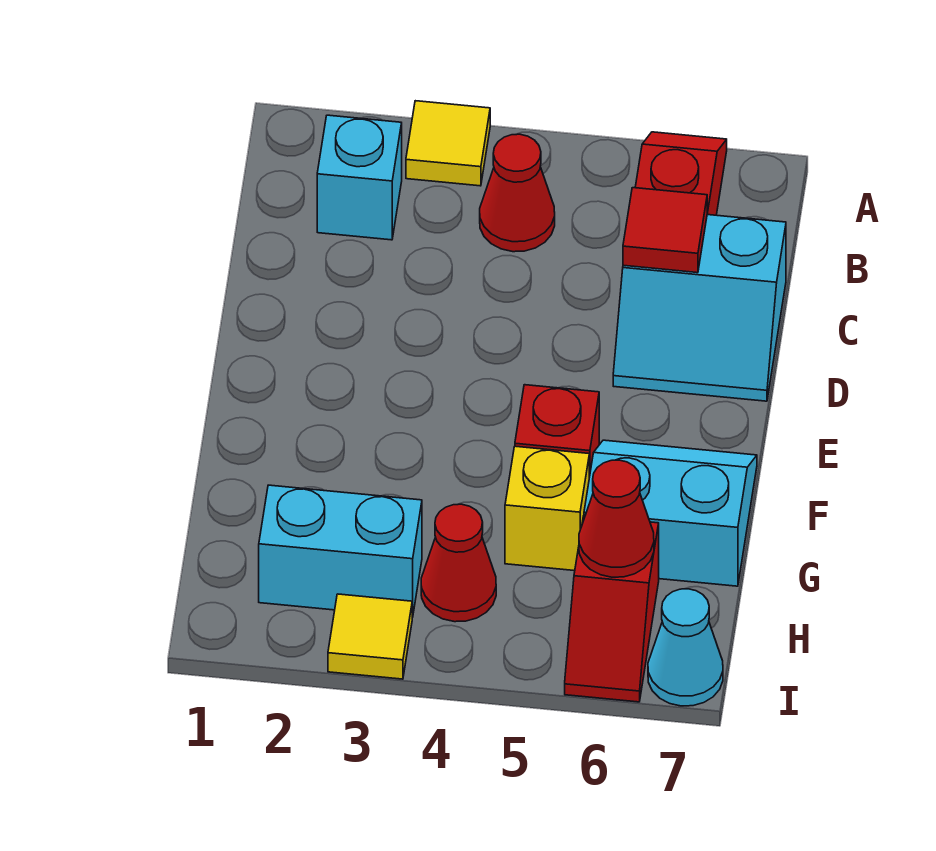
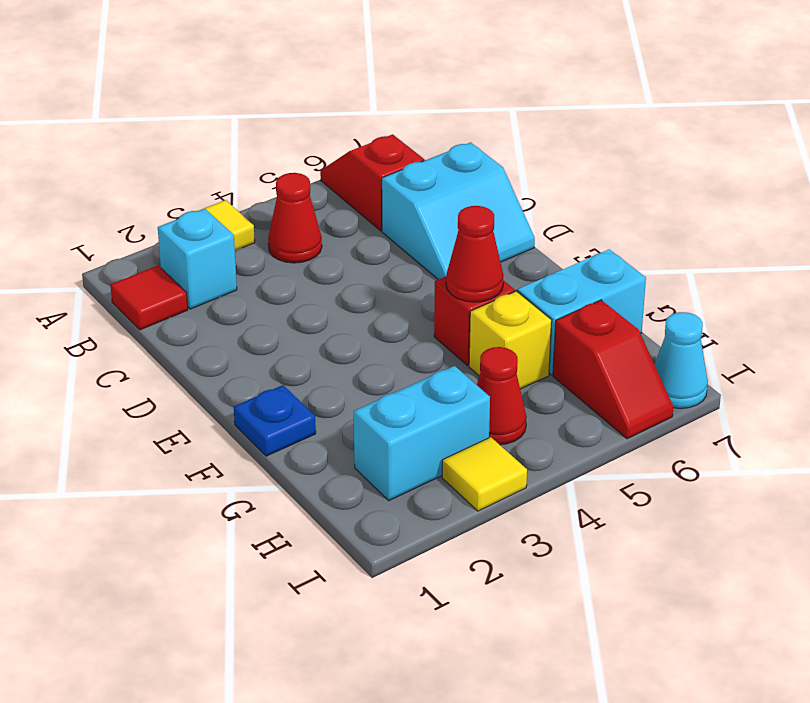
red tile C6 level 2 -> red tile B1 level 1
none -> blue plate F1 level 1
red cone H6 level 2 -> red cone F5 level 2

